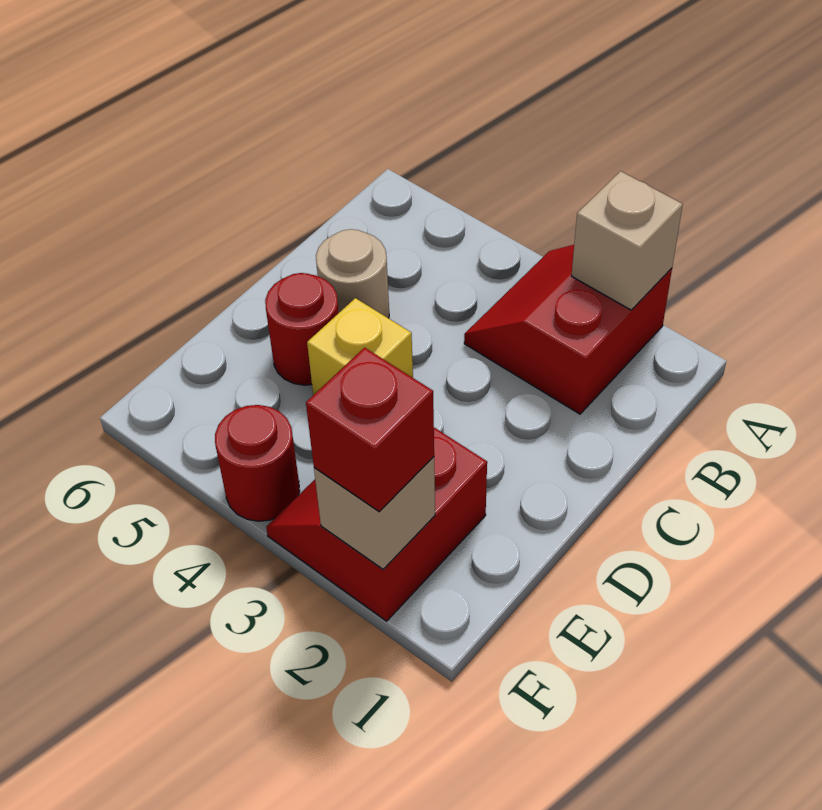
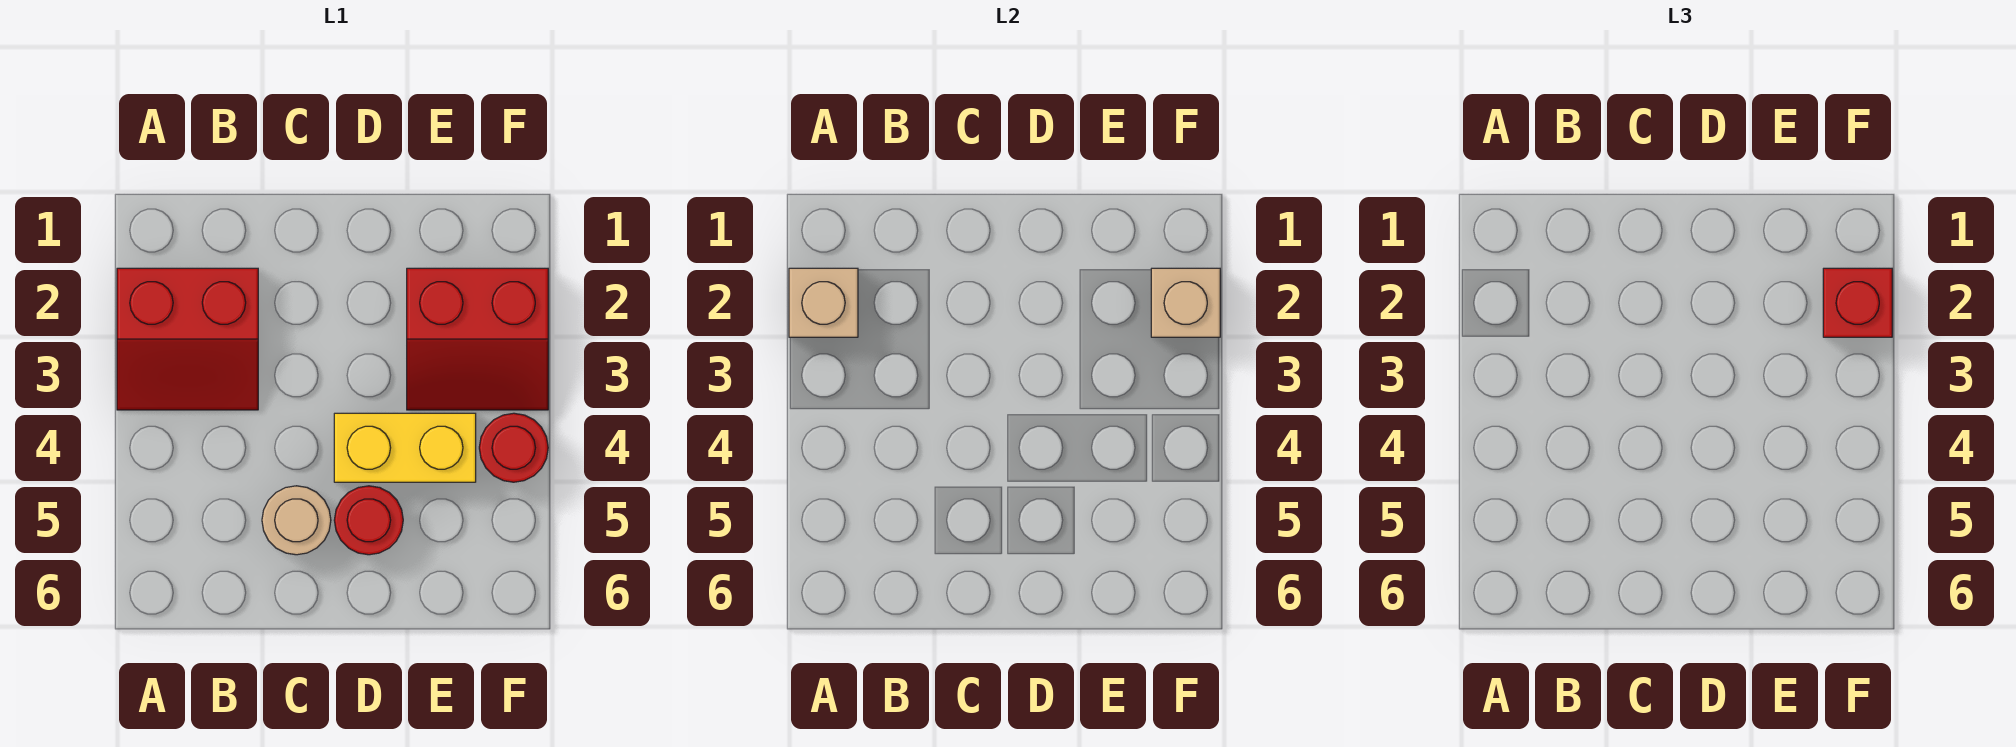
yellow brick D4 level 1 -> yellow brick D4:E4 level 1

